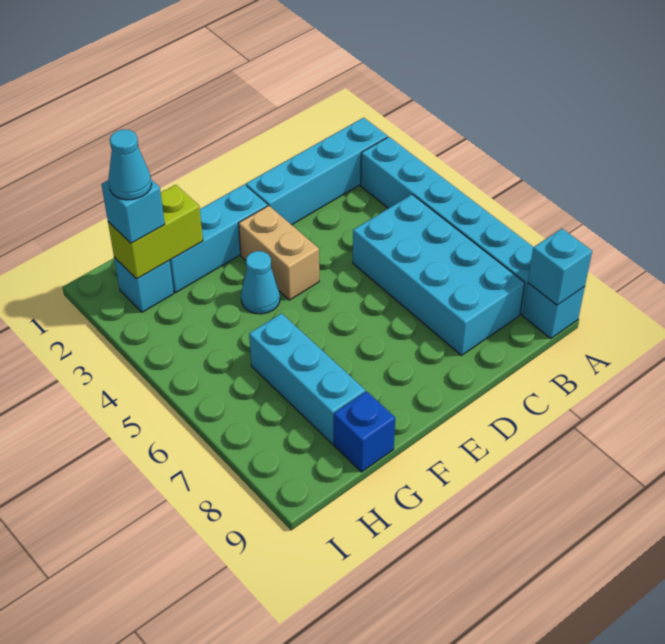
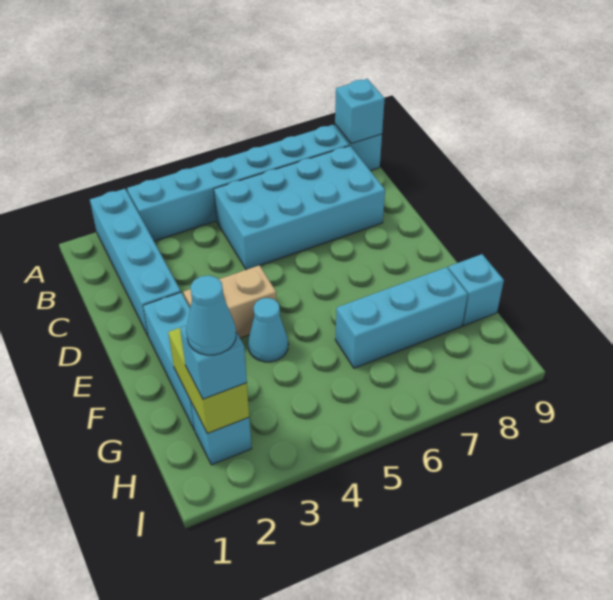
blue brick G9 level 1 -> cyan brick G9 level 1

